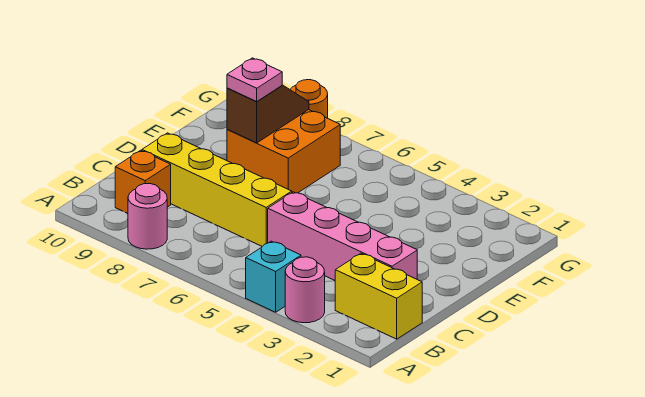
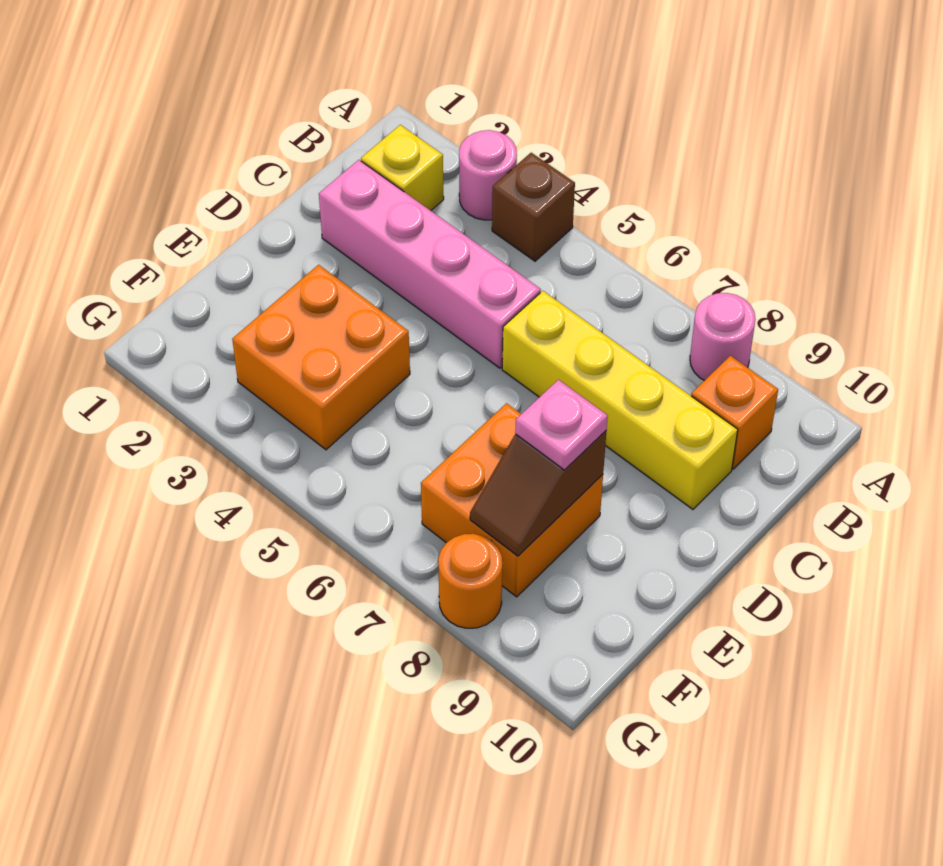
cyan brick A4 level 1 -> brown brick A4 level 1
yellow brick B1:B2 level 1 -> yellow brick B2 level 1
none -> orange brick E3:F4 level 1

